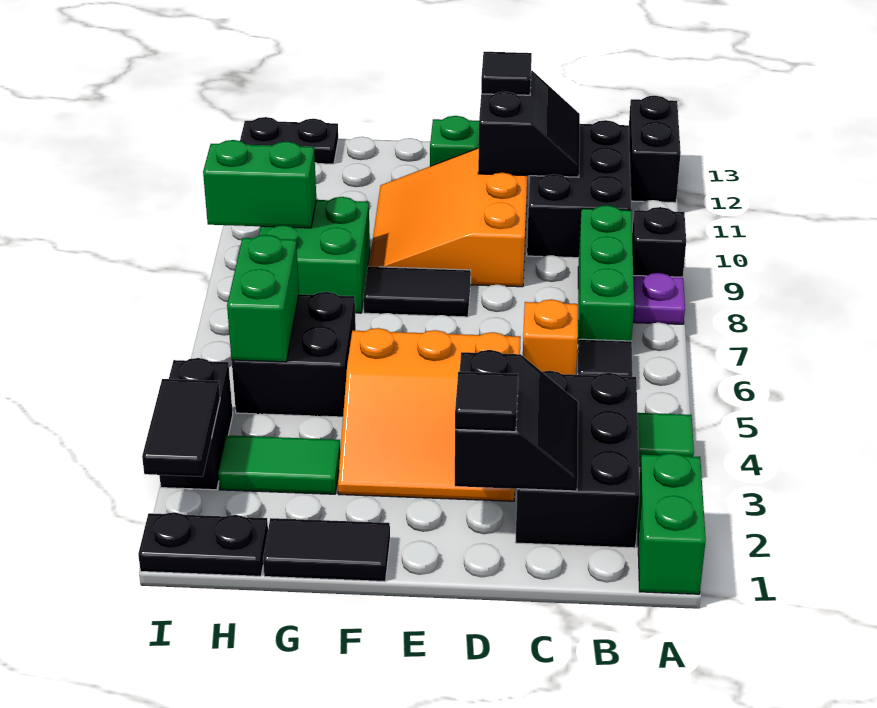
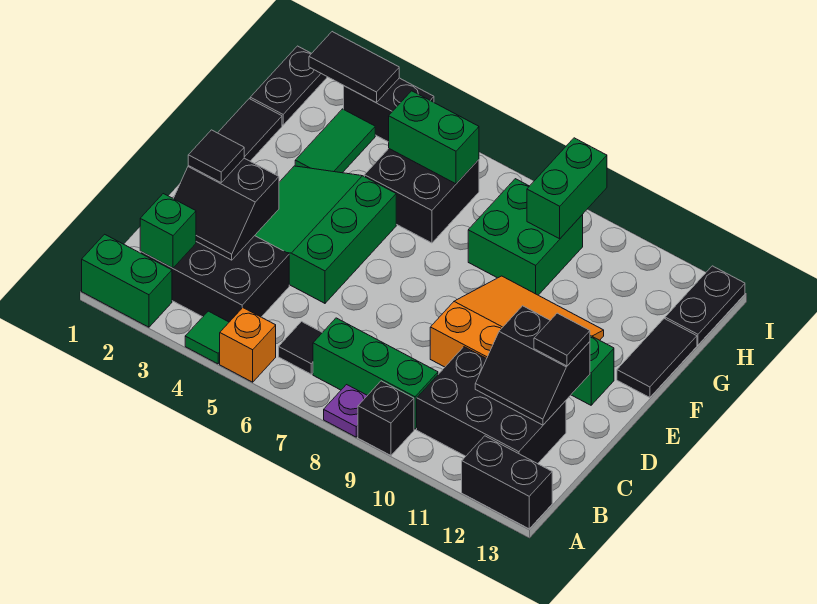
none -> green brick B2 level 2
orange brick C6 level 1 -> orange brick A5 level 1
orange slope D3:F5 level 1 top 5 -> green slope D3:F5 level 1 top 5
black tile E8:F8 level 1 -> black tile F13:G13 level 1

